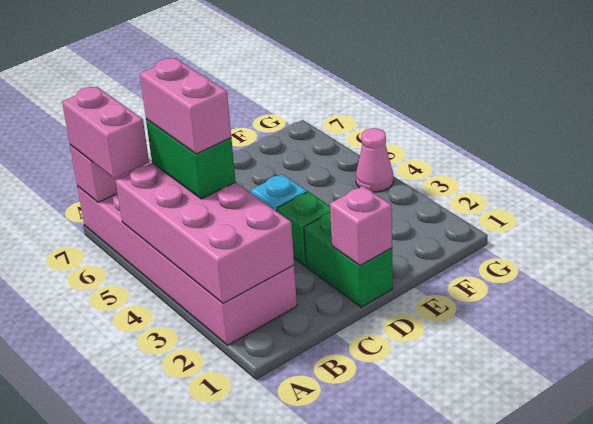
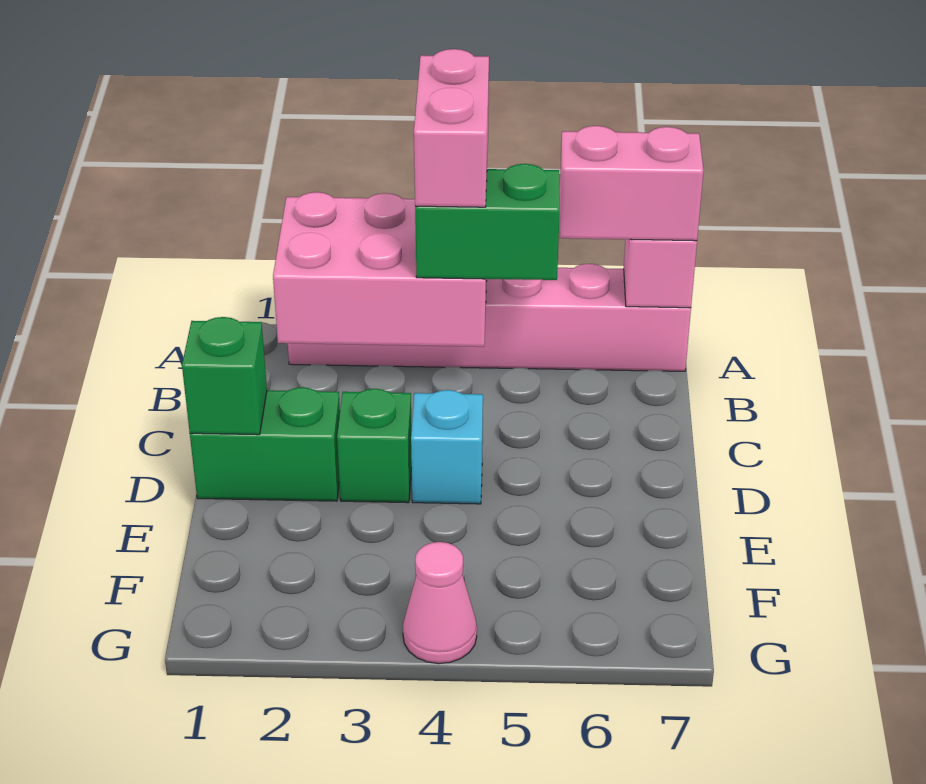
pink brick A2:B7 level 1 -> pink brick A2:A7 level 1
pink brick A2:B5 level 2 -> pink brick A2:B4 level 2
pink brick B4:B5 level 4 -> pink brick A4:B4 level 4
pink brick D1 level 2 -> green brick D1 level 2

